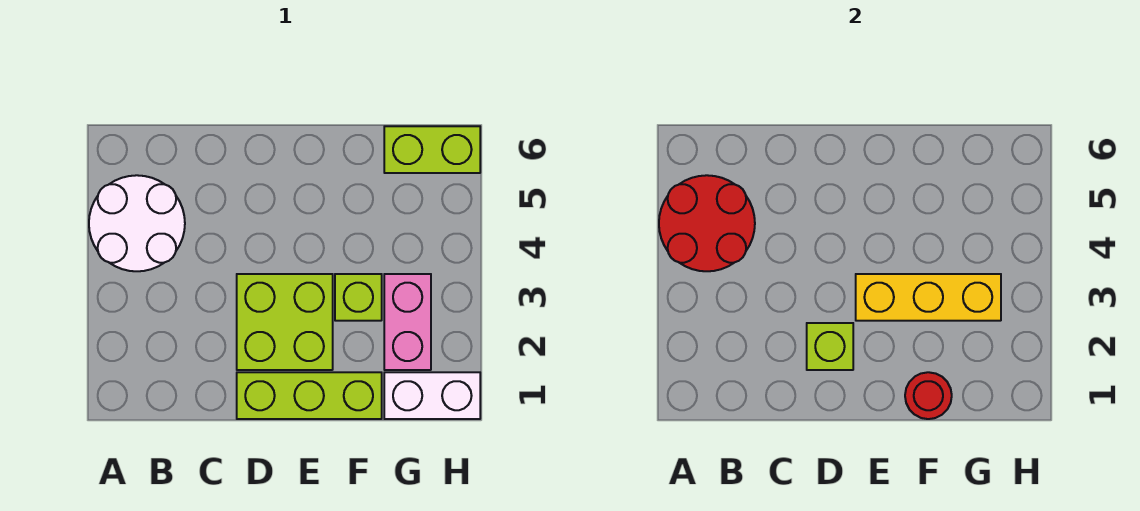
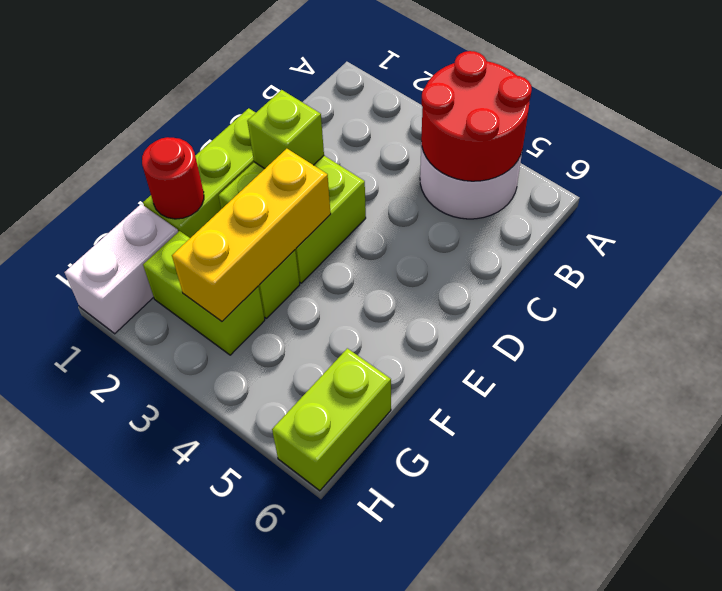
pink brick G2:G3 level 1 -> lime brick G2:G3 level 1

